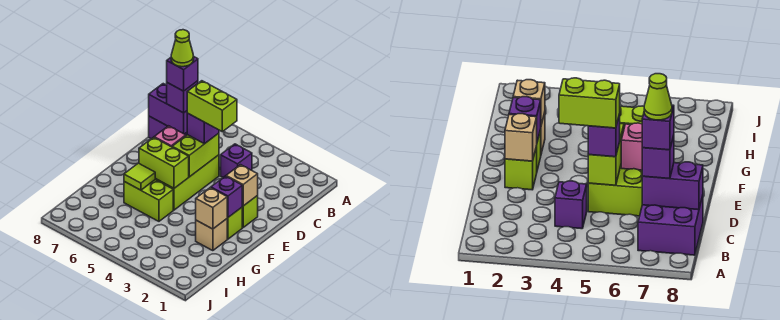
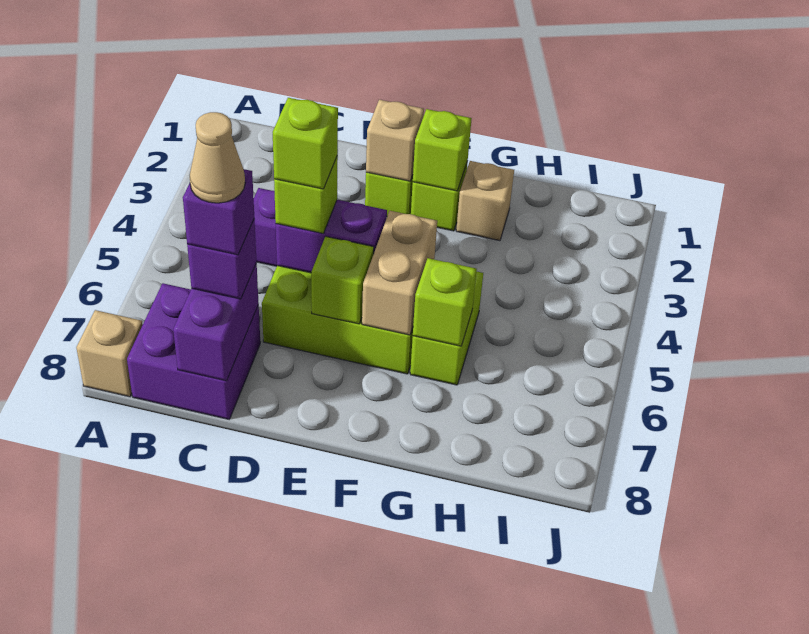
lime cone C7 level 5 -> tan cone C7 level 5
lime brick D4:D5 level 4 -> lime brick D5 level 4
lime brick D5:E5 level 2 -> purple brick D5:E5 level 2
purple brick D5 level 3 -> lime brick D5 level 3
pink brick E6 level 2 -> lime brick E6 level 2
purple brick F2 level 2 -> lime brick F2 level 2
lime brick F5:F6 level 2 -> tan brick F5:F6 level 2
tan brick G2 level 2 -> tan brick A8 level 1
lime tile G6 level 2 -> lime brick G6 level 2

